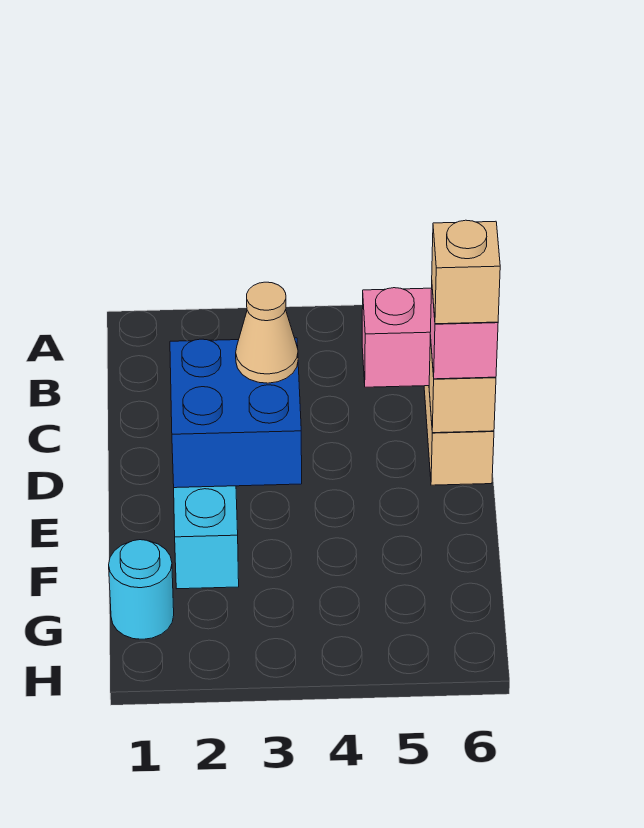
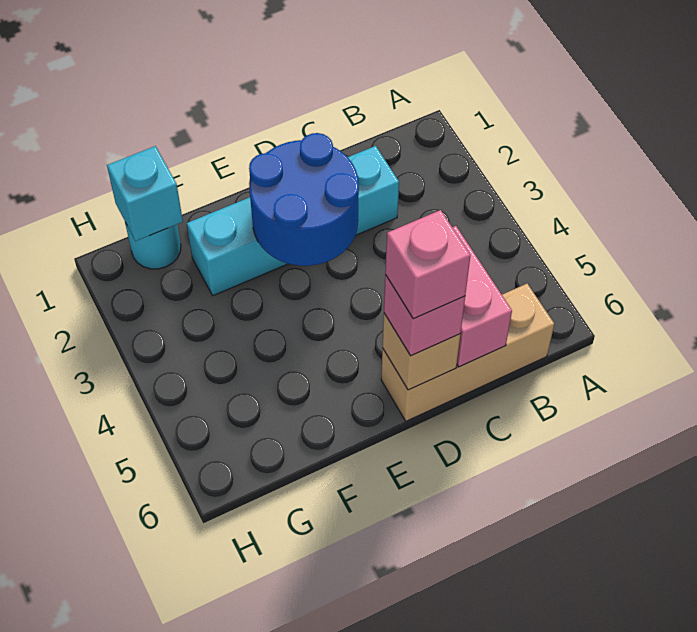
blue brick D2:E3 level 2 -> blue round brick D2:E3 level 2
tan cone D3 level 3 -> none
tan brick D6 level 4 -> pink brick D6 level 4
none -> cyan brick G1 level 2

